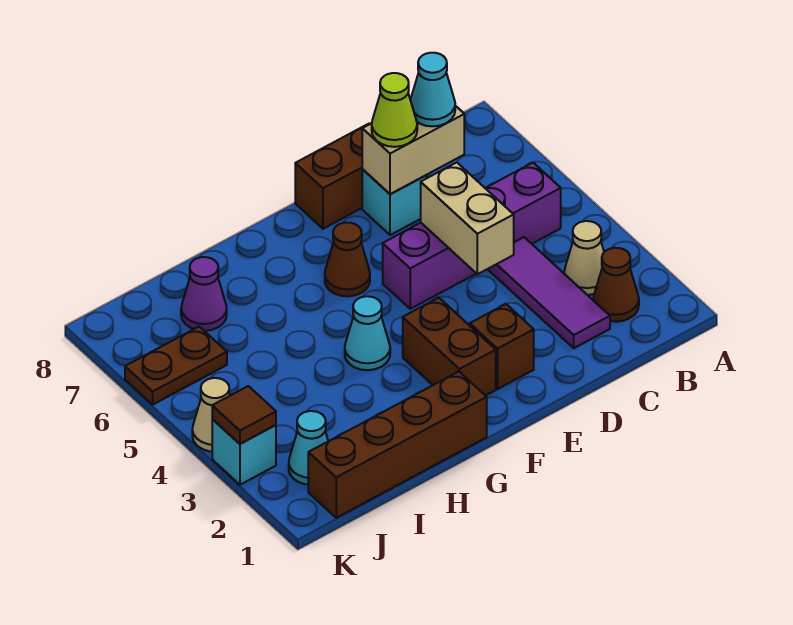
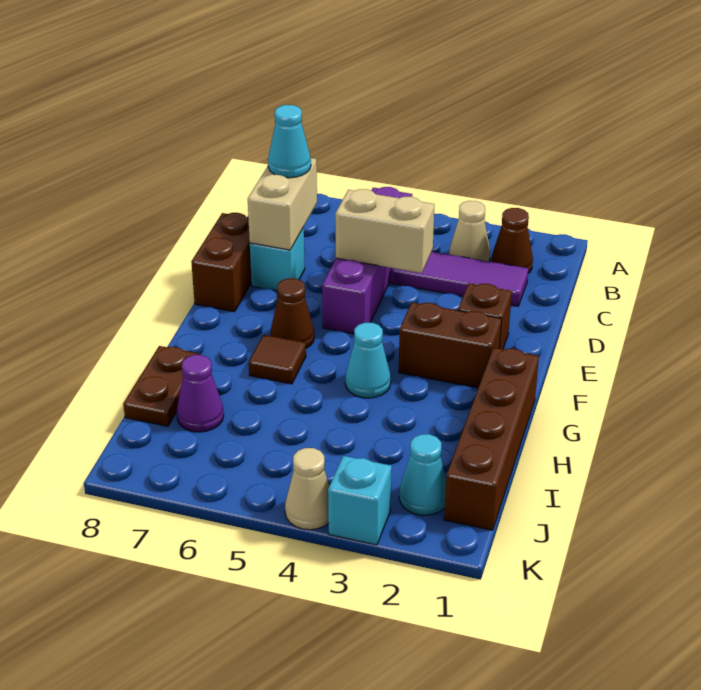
lime cone D7 level 3 -> none
brown plate J6:K6 level 1 -> brown plate H8:I8 level 1
brown tile K3 level 2 -> brown tile G6 level 1

